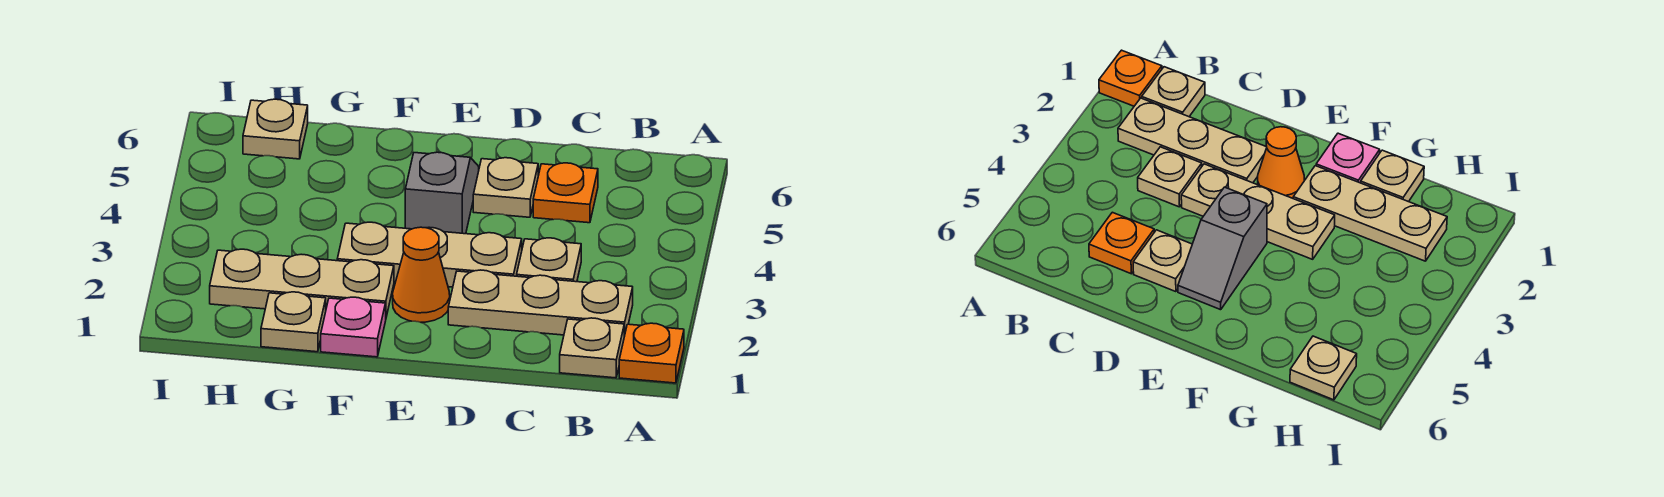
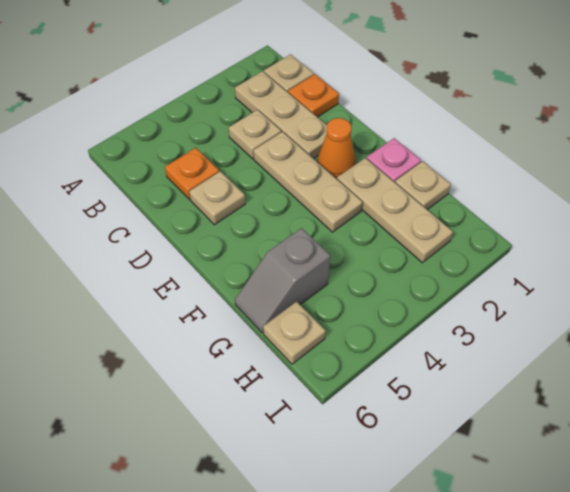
orange plate A1 level 1 -> orange plate C1 level 1
grey slope E4:E5 level 1 top 4 -> grey slope G5:G6 level 1 top 5

